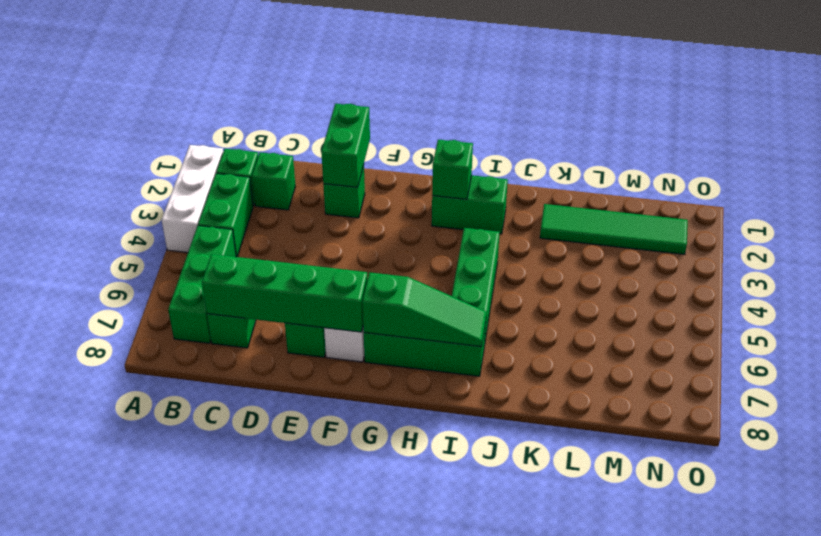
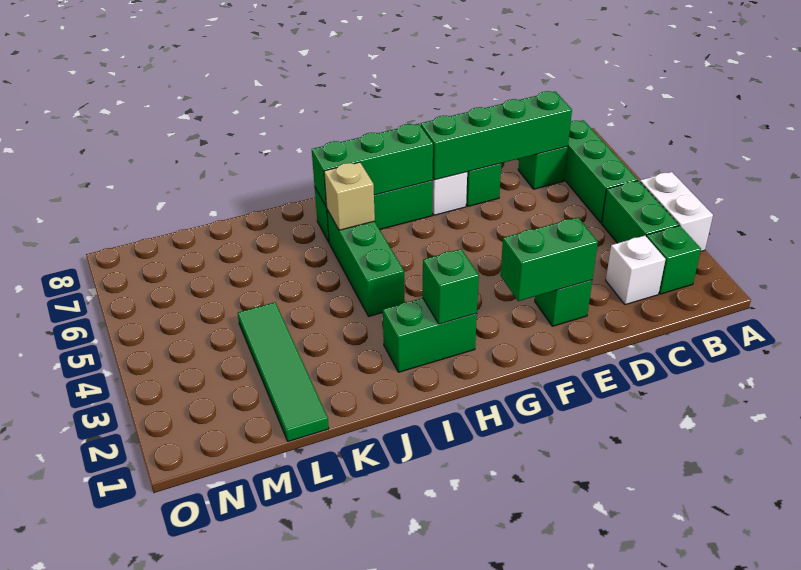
white brick A2:A4 level 1 -> white brick A3:A4 level 1
green brick C2 level 1 -> white brick C2 level 1
green brick E1:E2 level 2 -> green brick E2:F2 level 2
green slope G7:I7 level 2 top G -> green brick G7:I7 level 2
none -> tan brick I6 level 2
green tile K2:N2 level 1 -> green tile L1:L4 level 1

